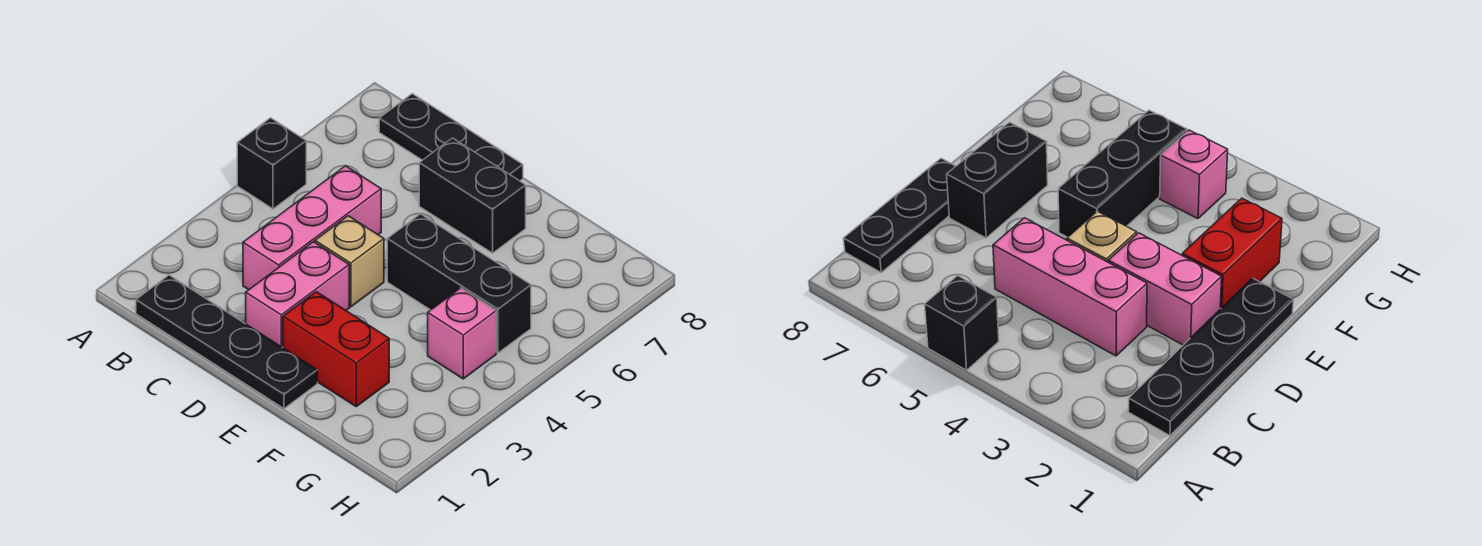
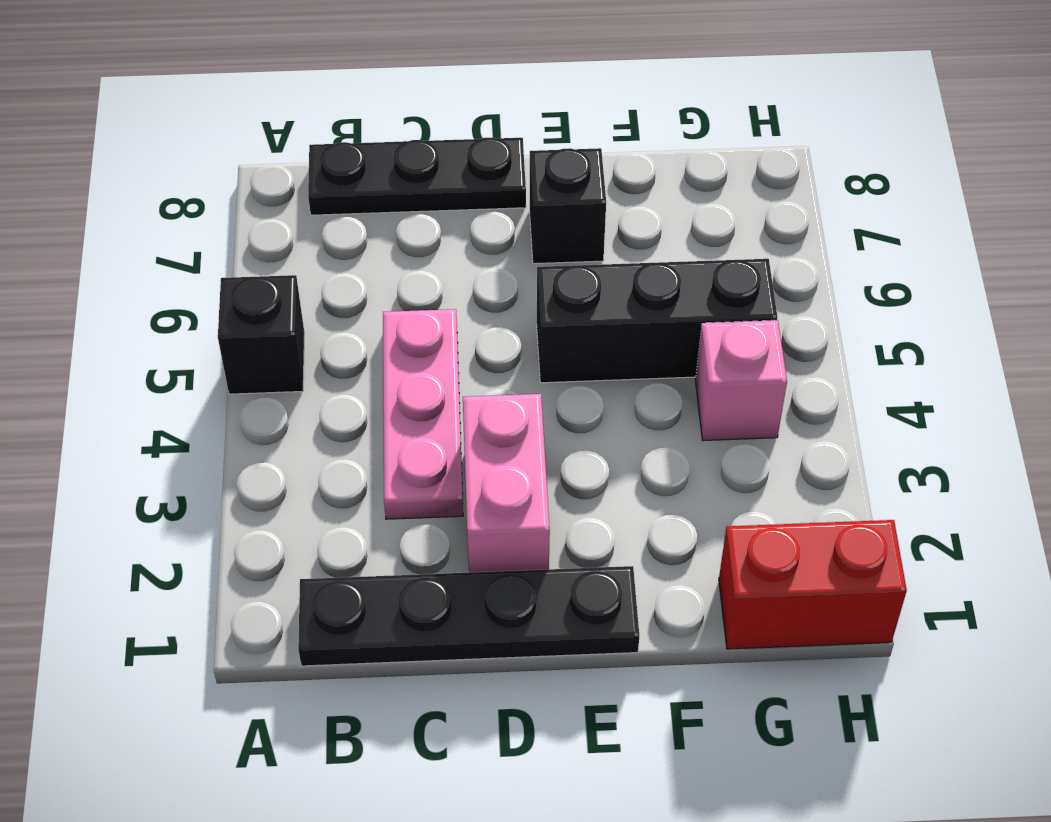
pink brick C3:C5 level 1 -> pink plate C3:C5 level 1
tan brick D4 level 1 -> none
black brick D7:E7 level 1 -> black brick E7 level 1
red brick E2:F2 level 1 -> red brick G1:H1 level 1

